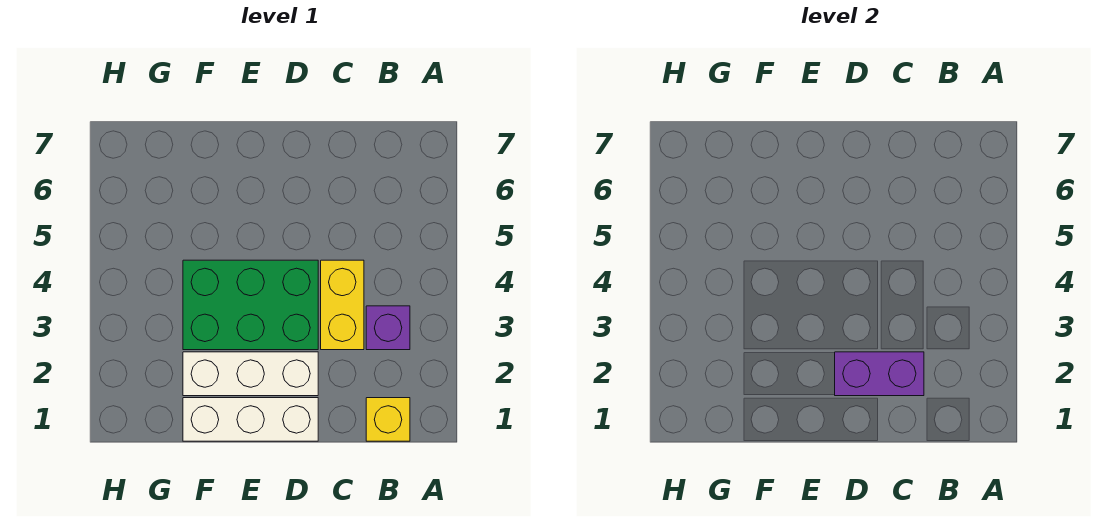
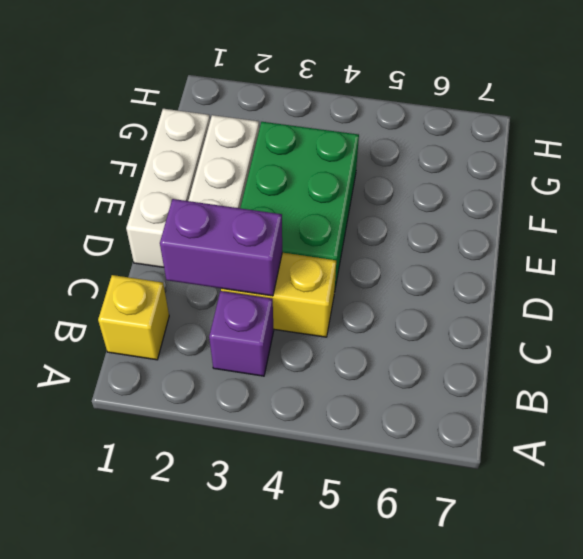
purple brick C2:D2 level 2 -> purple brick C2:C3 level 2

